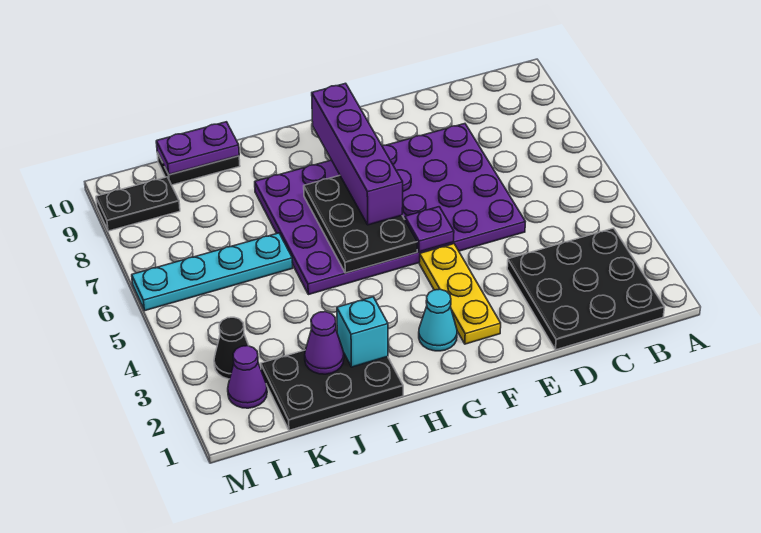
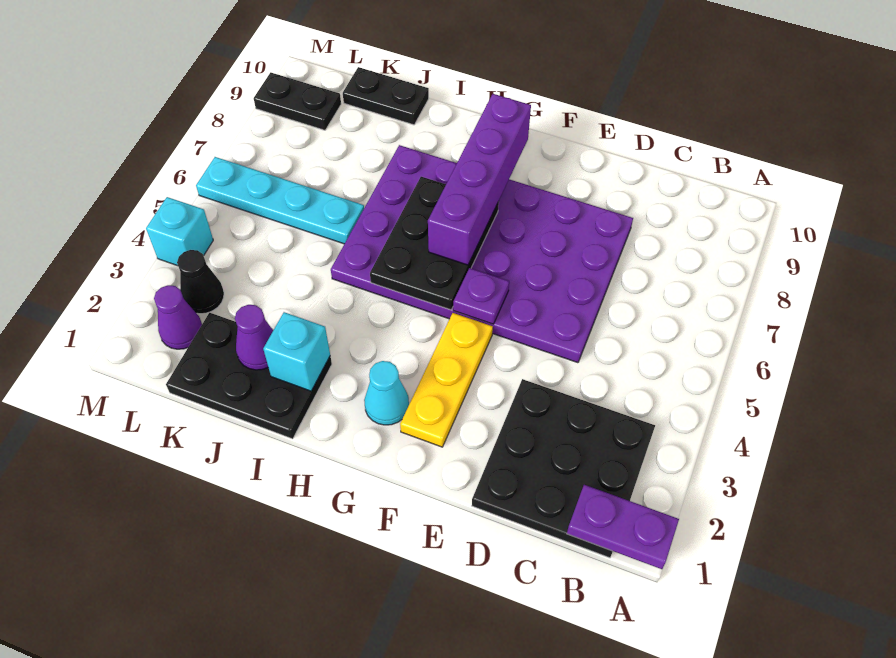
purple plate J10:K10 level 2 -> purple plate A1:B1 level 2
none -> cyan brick M4 level 1

